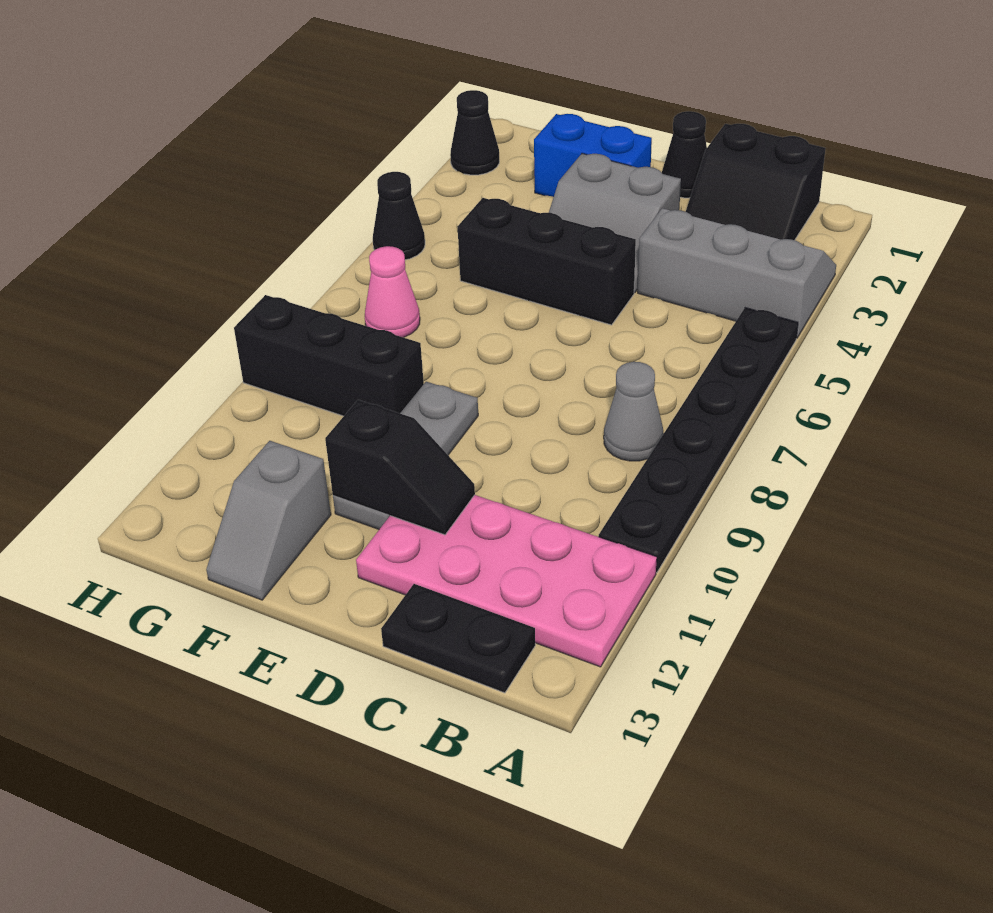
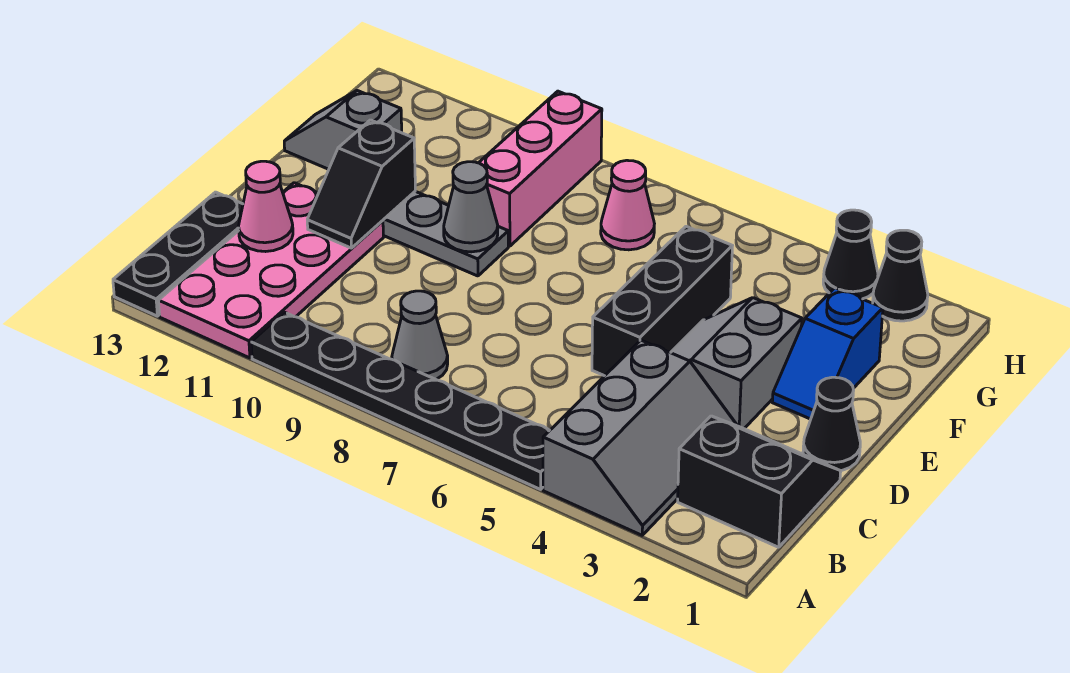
black slope B1:C2 level 1 top 1 -> black slope B1:C2 level 1 top B
black plate B13:C13 level 1 -> black plate A13:C13 level 1
none -> pink cone C12 level 2
blue brick E2:F2 level 1 -> blue slope E2:F2 level 1 top F
none -> grey cone E9 level 2
black brick F9:H9 level 1 -> pink brick F9:H9 level 1
black cone H5 level 1 -> black cone H3 level 1

